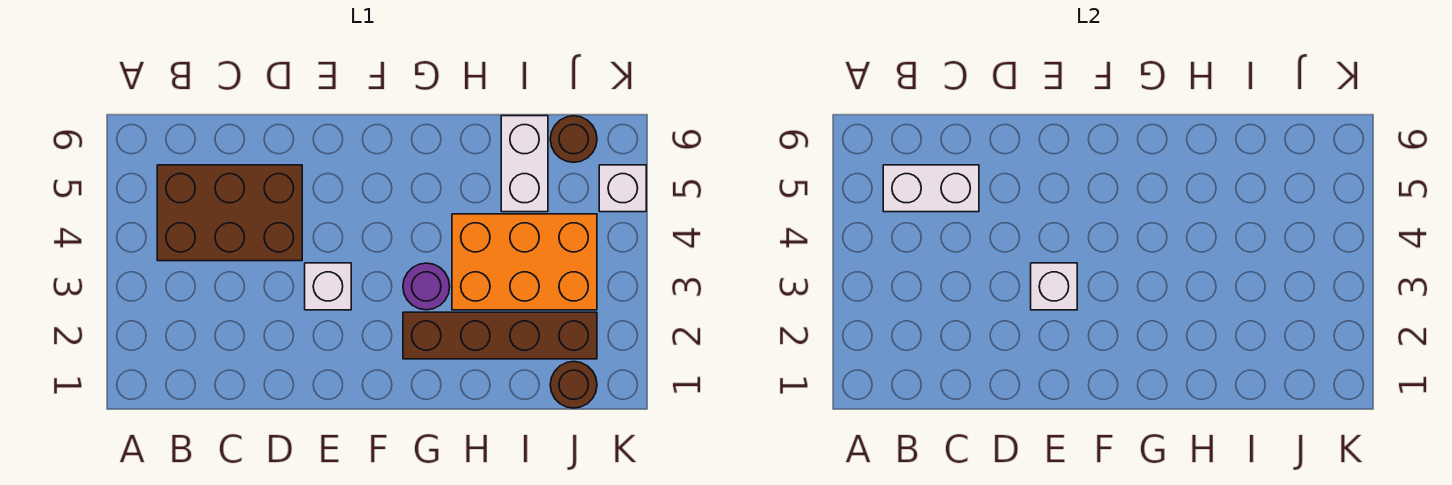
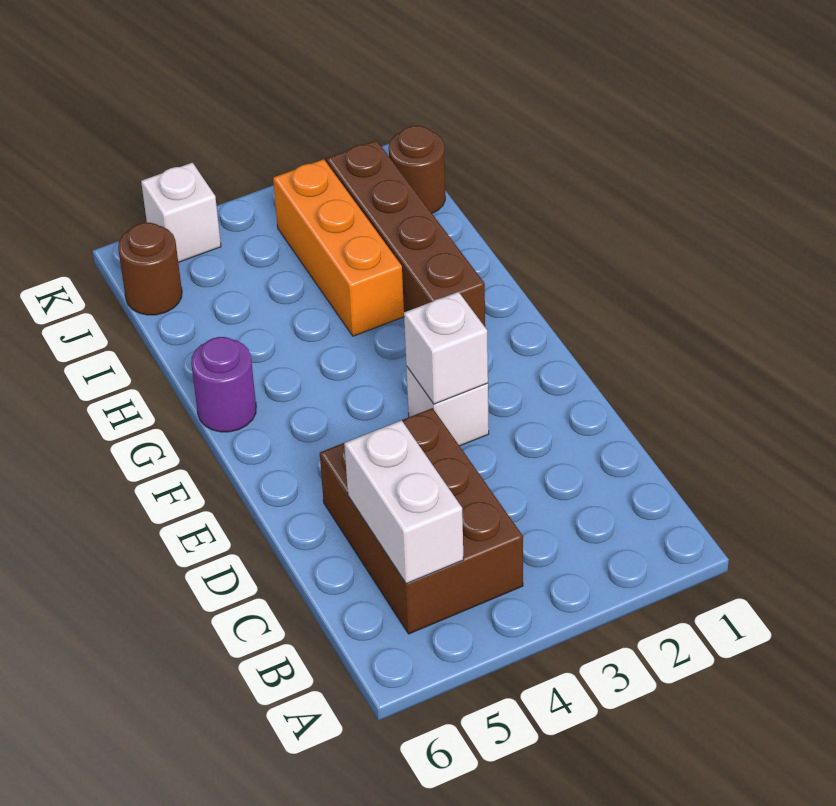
purple round brick G3 level 1 -> purple round brick G6 level 1
orange brick H3:J4 level 1 -> orange brick H3:J3 level 1
white brick I5:I6 level 1 -> none

